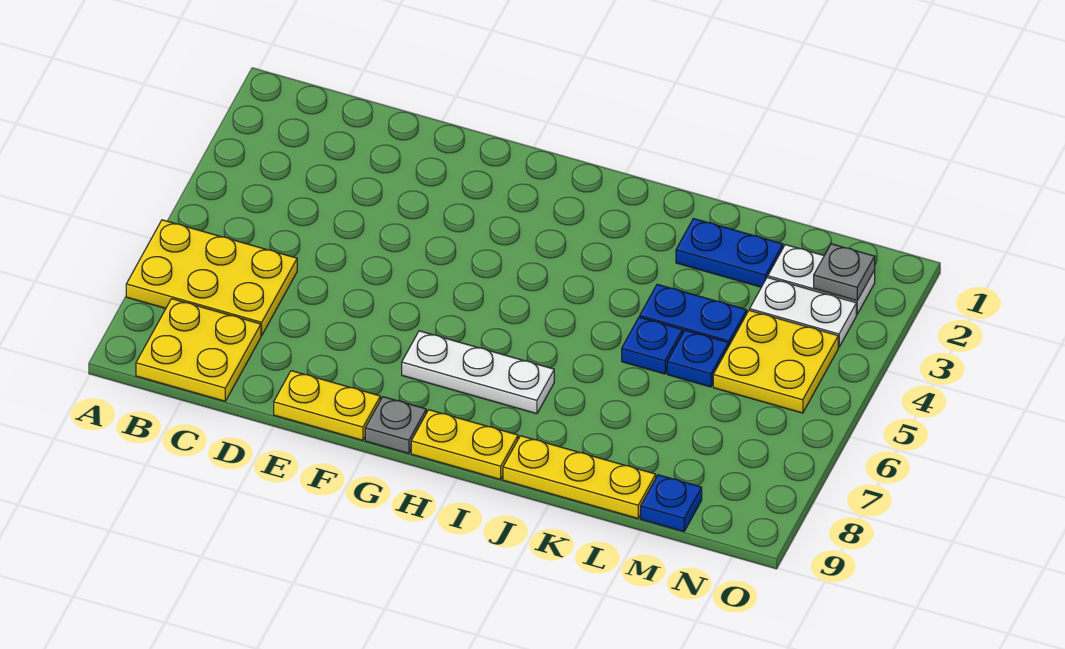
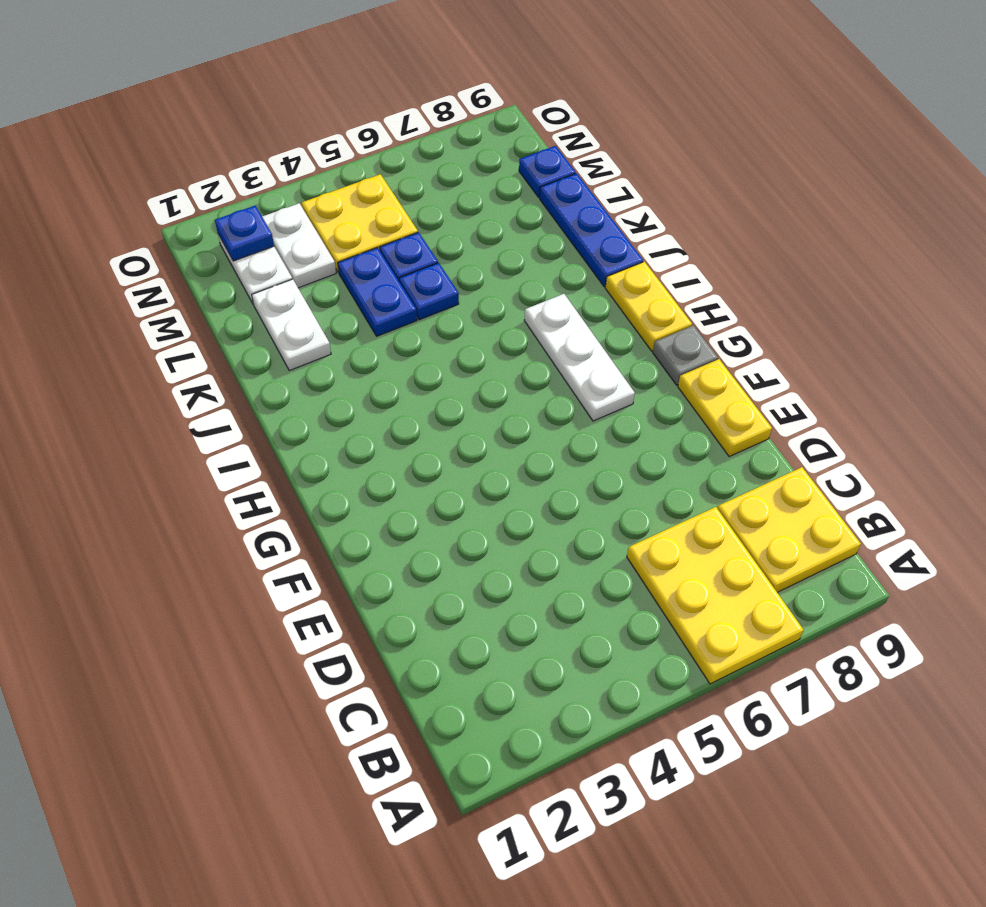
yellow plate J9:L9 level 1 -> blue plate J9:L9 level 1
blue plate K2:L2 level 1 -> white plate K2:L2 level 1
grey plate N2 level 2 -> blue plate N2 level 2

